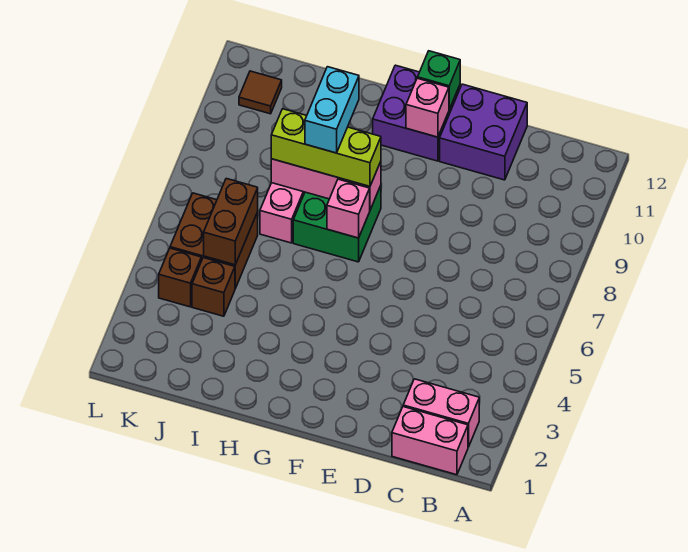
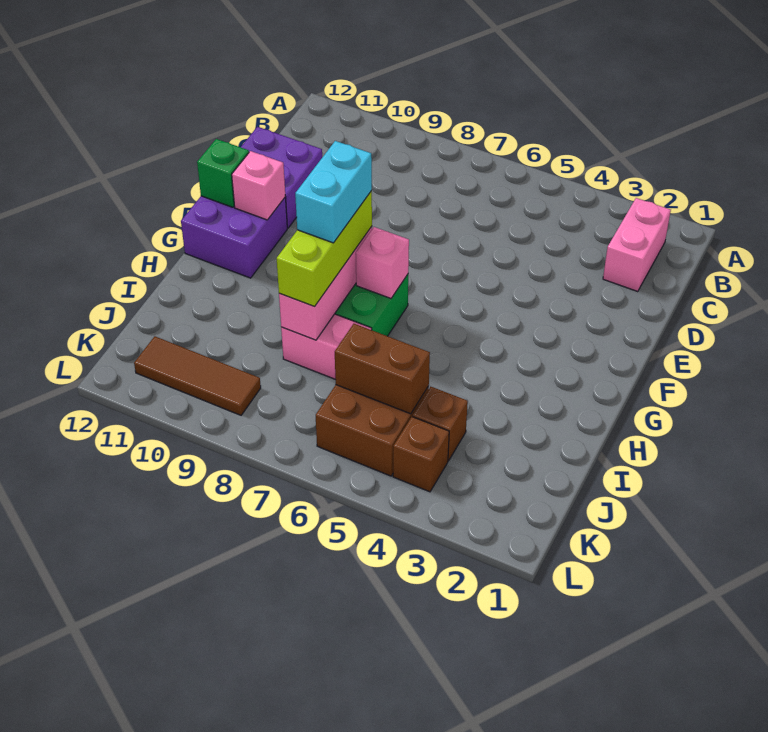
pink brick B1:C1 level 1 -> none
cyan brick H8:H9 level 4 -> cyan brick G8:H8 level 4
brown tile K11 level 1 -> brown tile K9:K11 level 1

